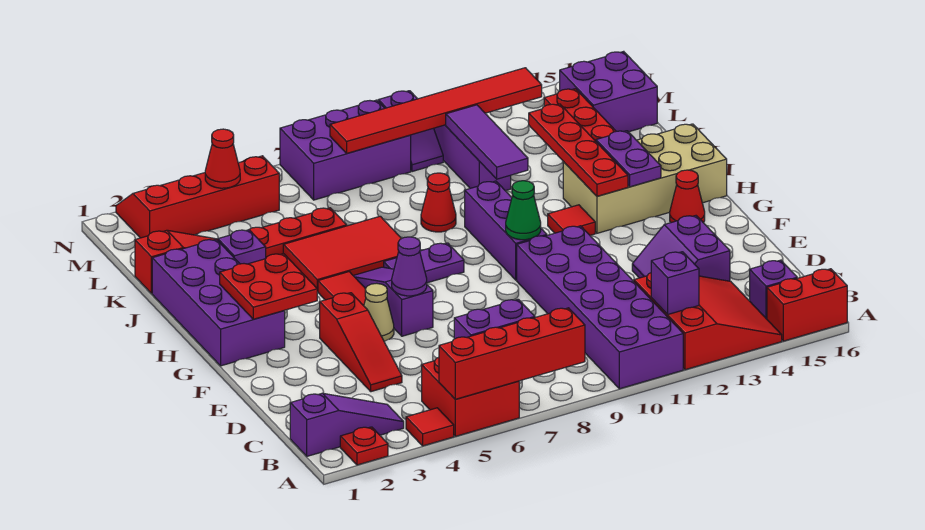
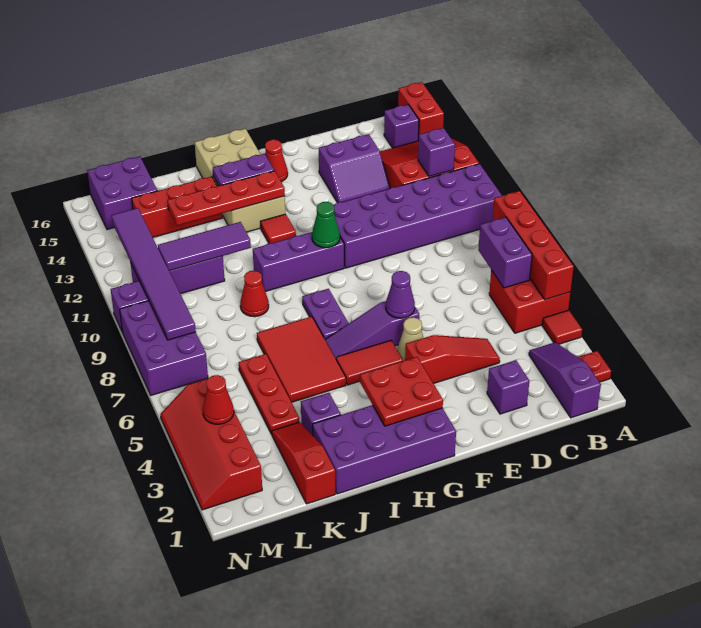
none -> purple brick D2 level 1
red tile M8:M13 level 2 -> purple tile M8:M13 level 2

